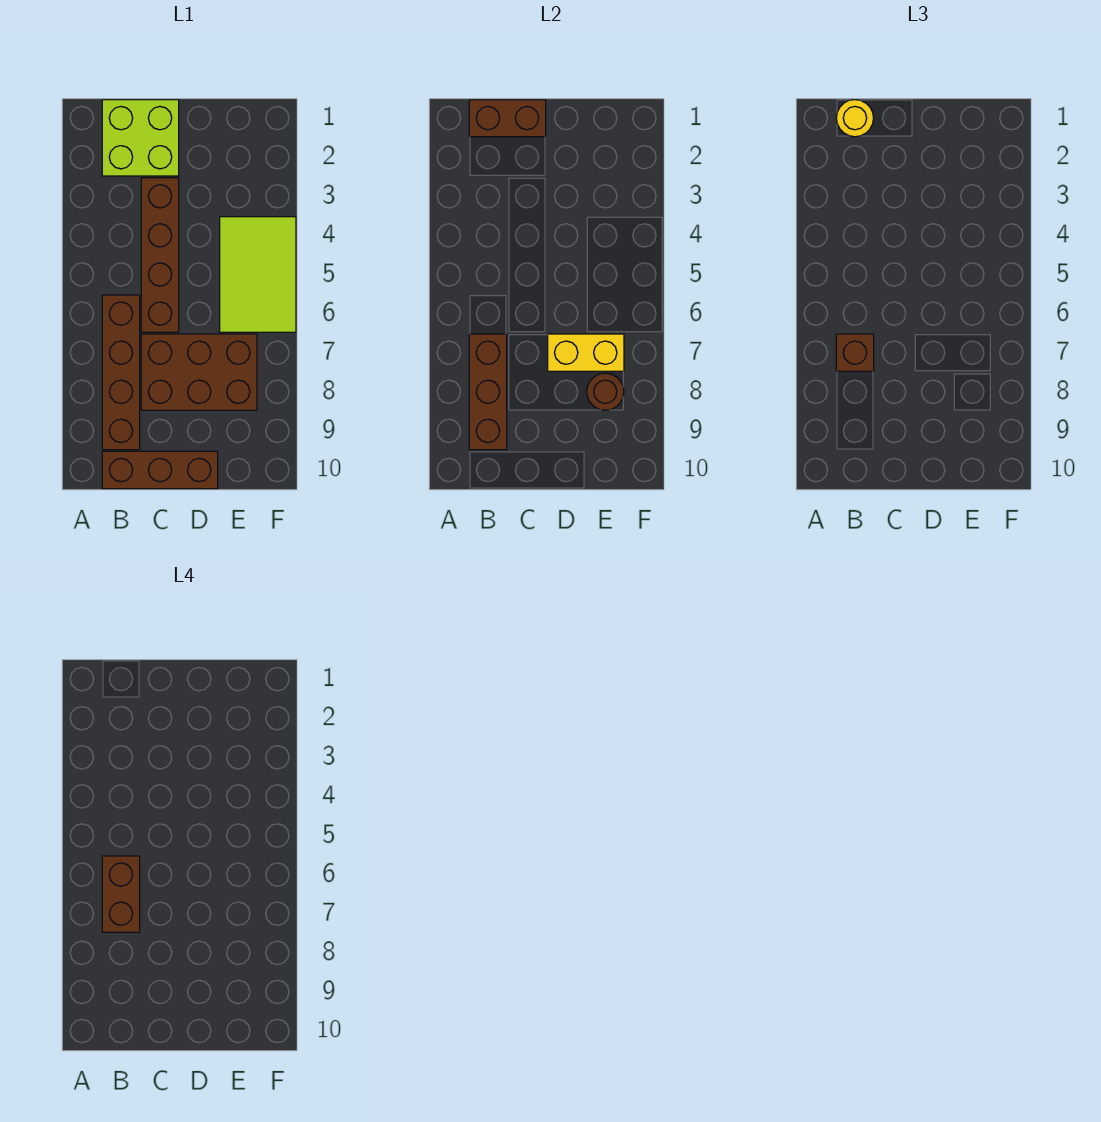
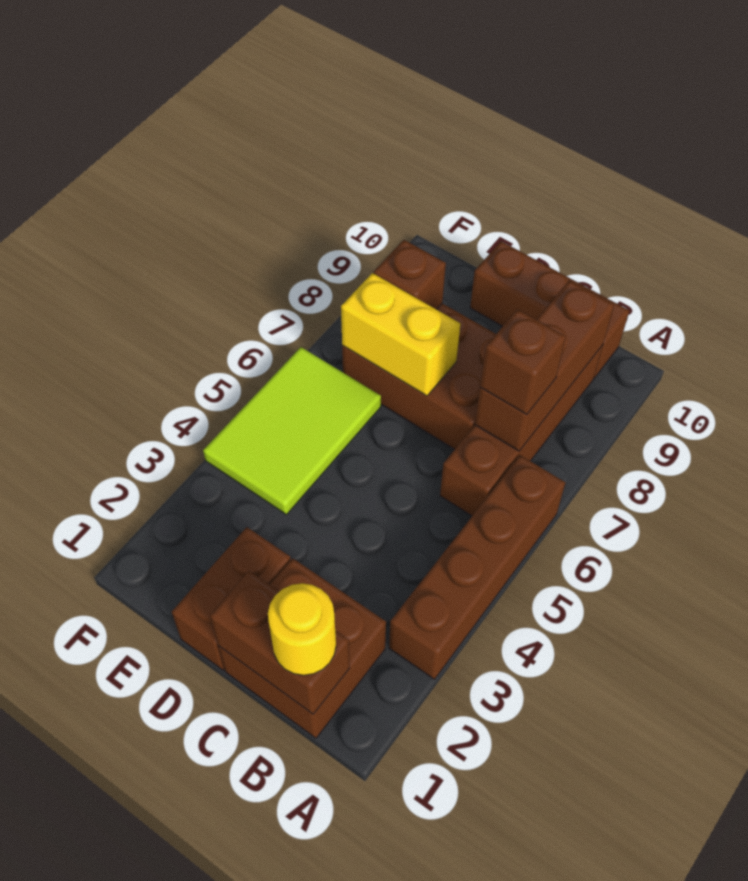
lime brick B1:C2 level 1 -> brown brick B1:C2 level 1
brown brick B6:B7 level 4 -> brown brick D1:D2 level 1
brown brick C3:C6 level 1 -> brown brick A3:A6 level 1
brown round brick E8 level 2 -> brown brick E8 level 2

